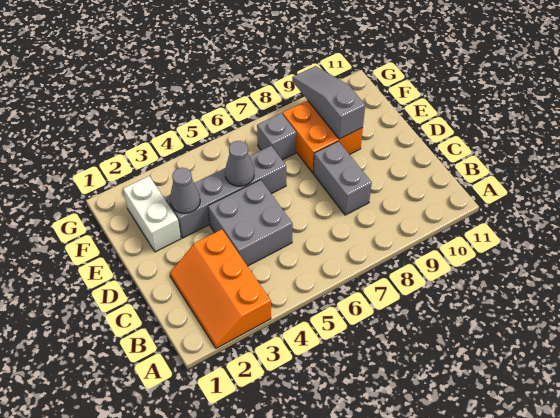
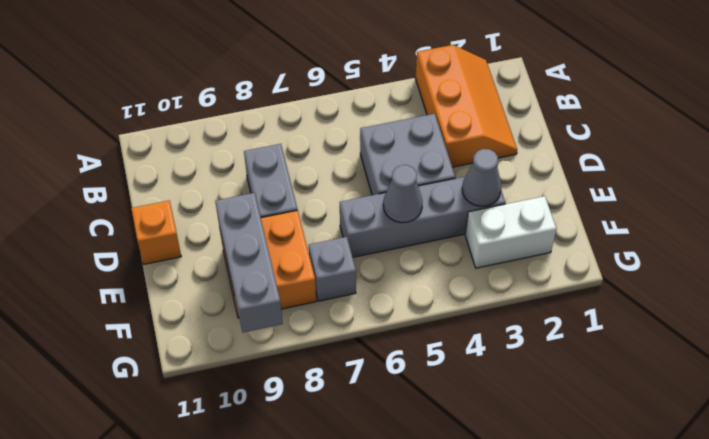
none -> orange brick D11 level 1
white brick E2:F2 level 1 -> white brick F2:F3 level 1
grey slope E9:G9 level 2 top E -> grey brick E9:G9 level 2

